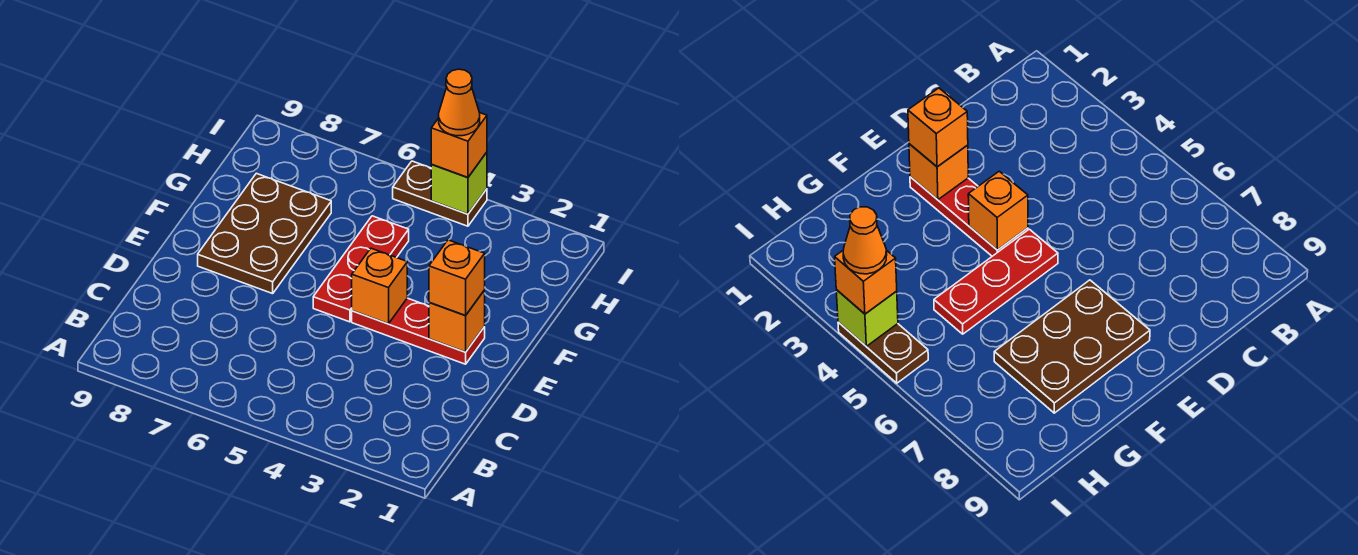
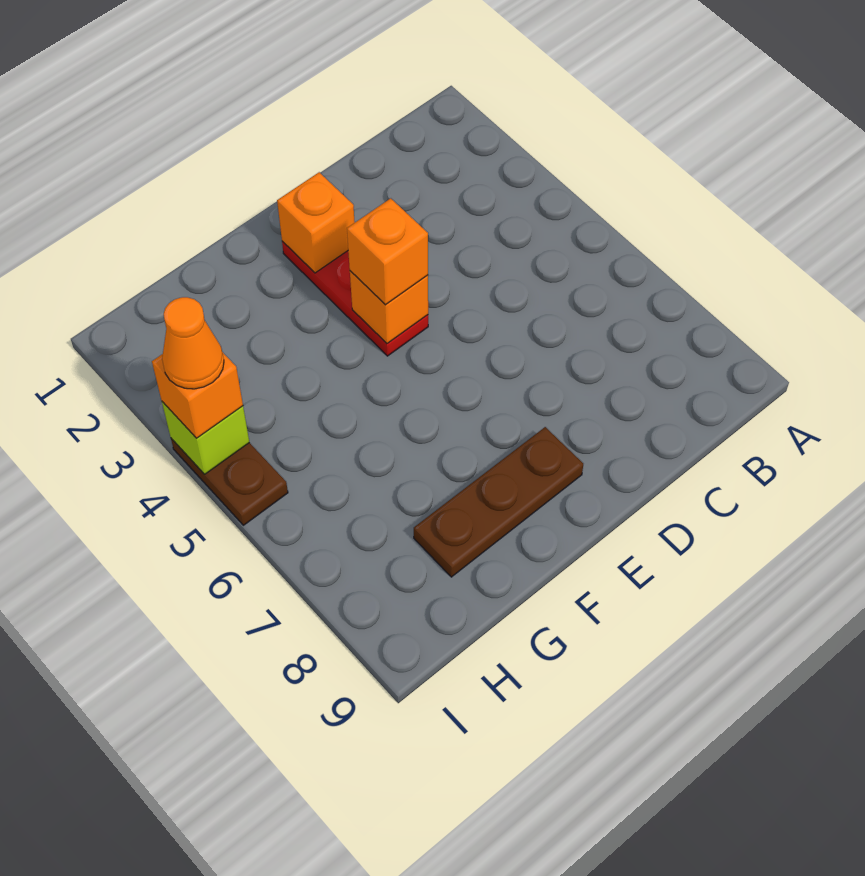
orange brick E2 level 3 -> orange brick E4 level 3
red plate E5:G5 level 1 -> none
brown plate E7:G8 level 1 -> brown plate E8:G8 level 1

